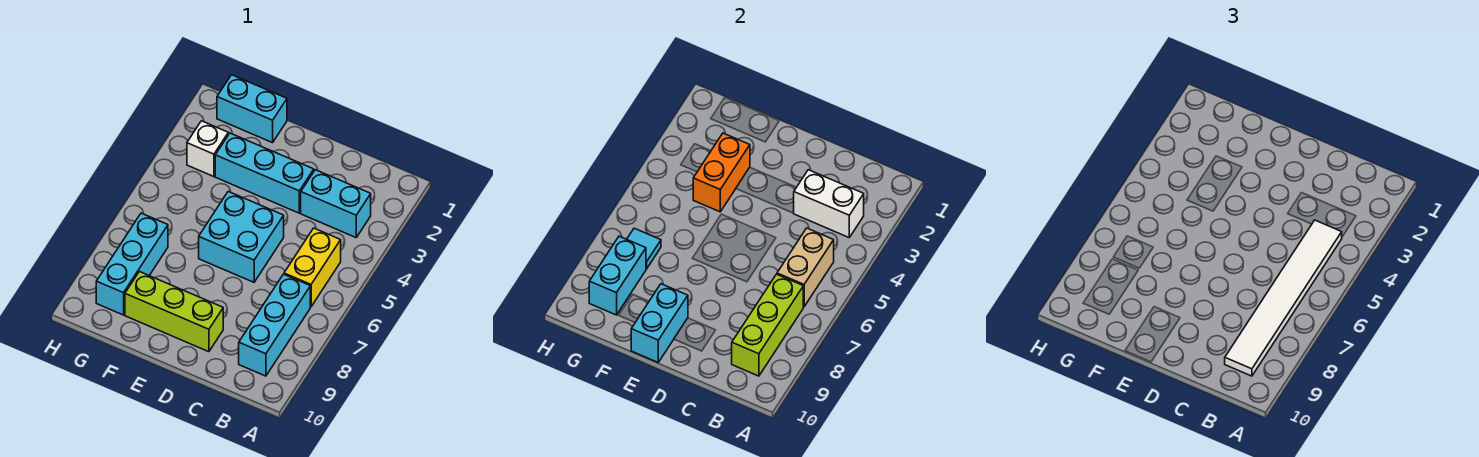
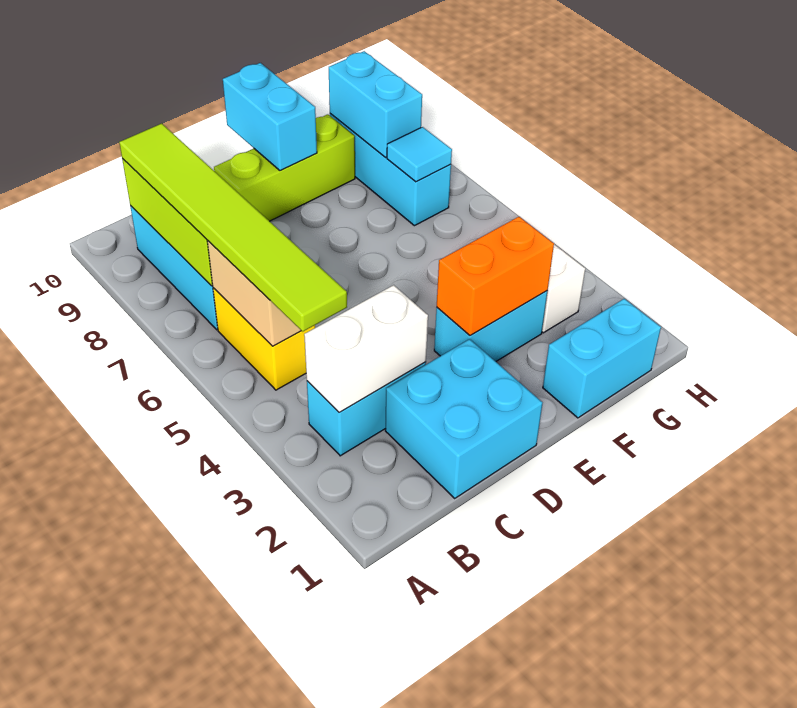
white tile B4:B9 level 3 -> lime tile B4:B9 level 3
cyan brick D3:F3 level 1 -> cyan brick E3:F3 level 1
cyan brick D5:E6 level 1 -> cyan brick C1:D2 level 1
orange brick F3:F4 level 2 -> orange brick E3:F3 level 2

